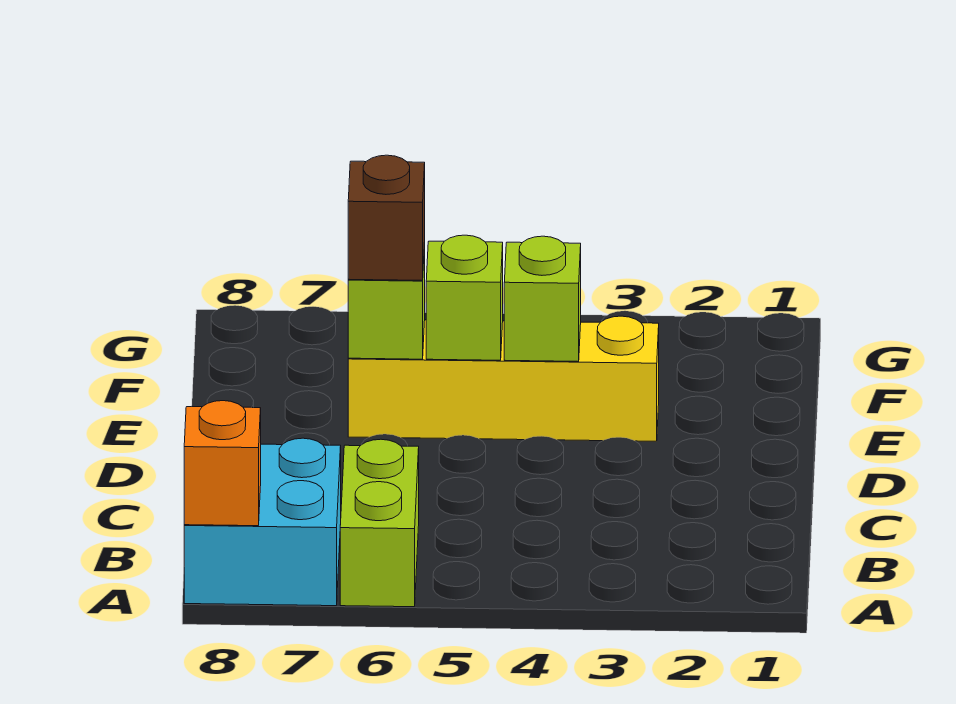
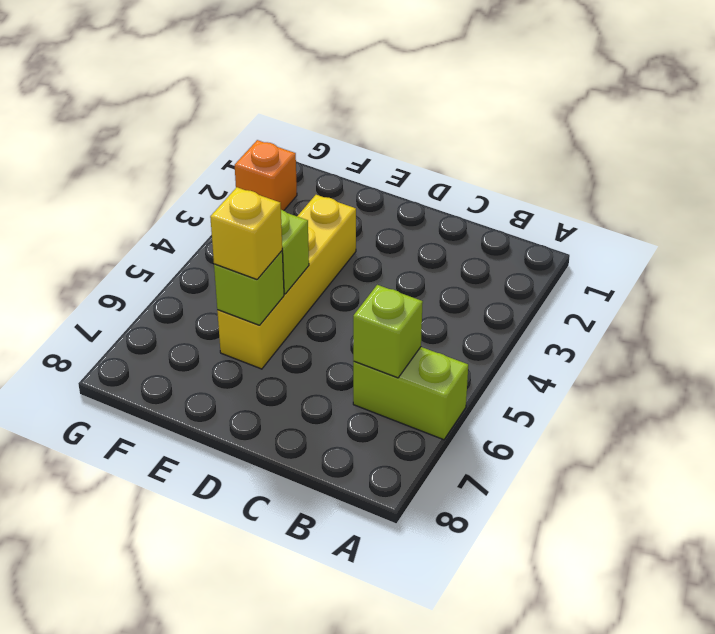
cyan brick A7:B8 level 1 -> none
orange brick A8 level 2 -> orange brick G2 level 1
lime brick E4 level 2 -> lime brick B6 level 2
brown brick E6 level 3 -> yellow brick E6 level 3

